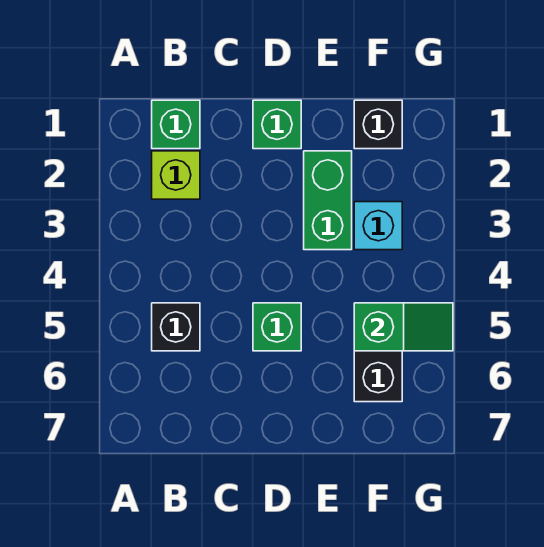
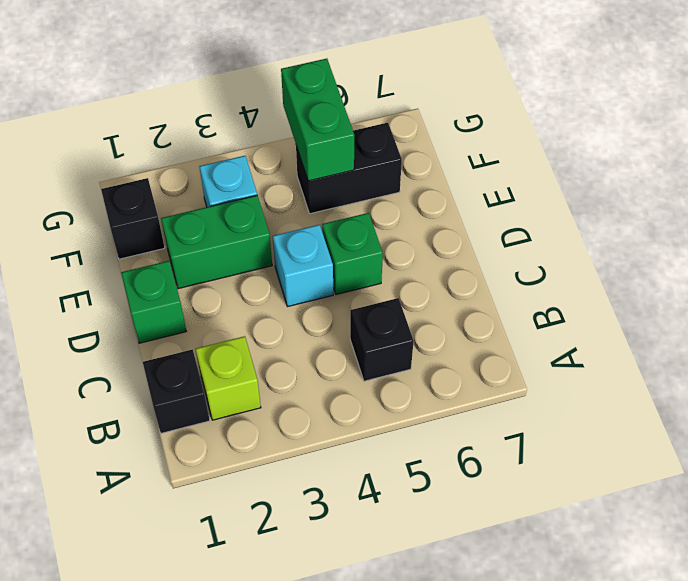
green brick B1 level 1 -> black brick B1 level 1
none -> cyan brick D4 level 1
green slope F5:G5 level 2 top F -> green brick F5:G5 level 2

